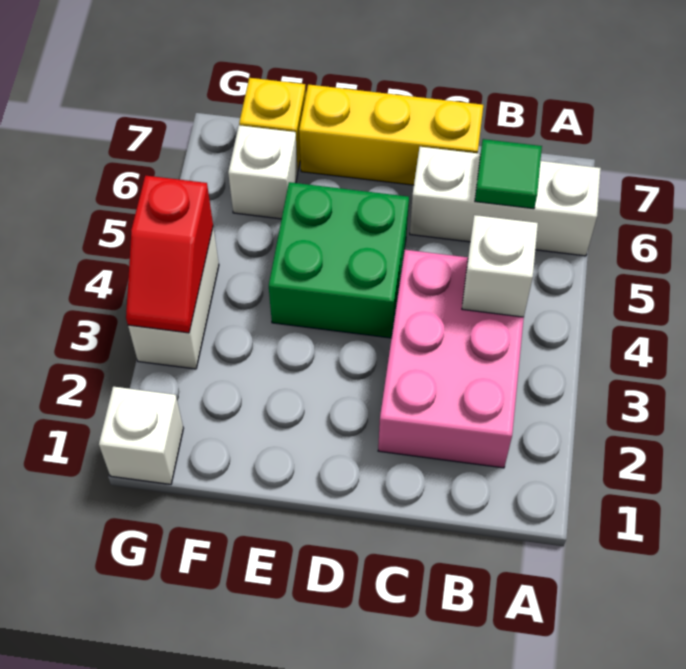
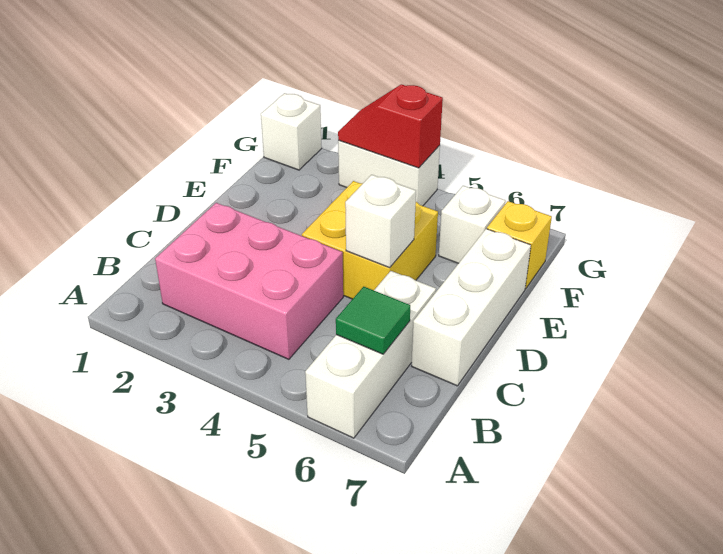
white brick B4 level 2 -> white brick D5 level 2
yellow brick C7:E7 level 1 -> white brick C7:E7 level 1
green brick D4:E5 level 1 -> yellow brick D4:E5 level 1

